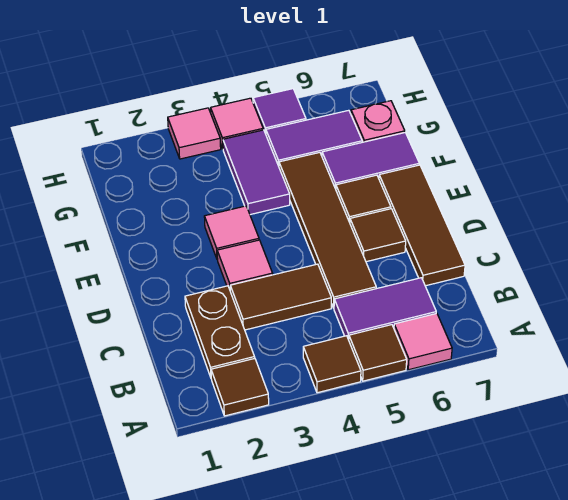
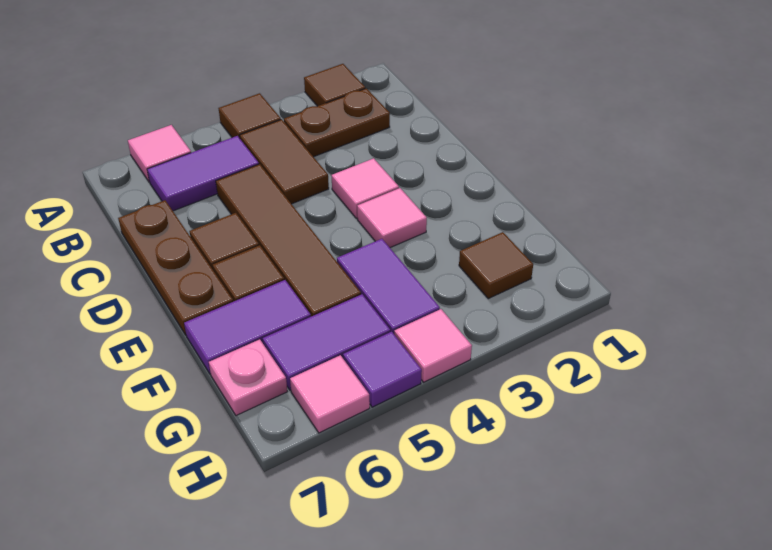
brown tile A5 level 1 -> brown tile G2 level 1
brown plate B2:C2 level 1 -> brown plate B2:B3 level 1
brown tile C3:C4 level 1 -> brown tile B4:C4 level 1
brown tile C7:E7 level 1 -> brown plate C7:E7 level 1
pink tile H3 level 1 -> pink tile H6 level 1

